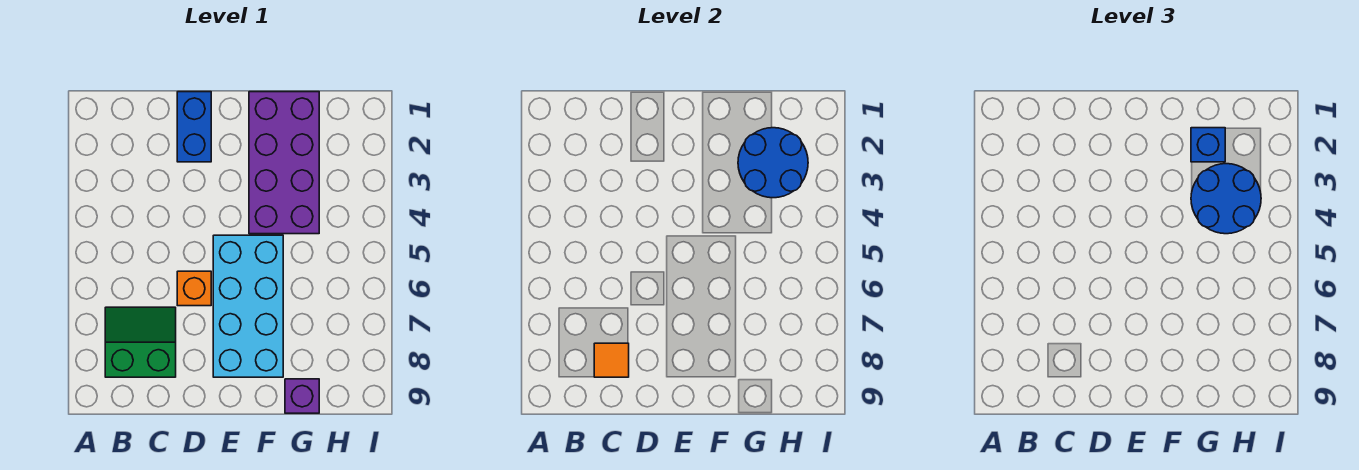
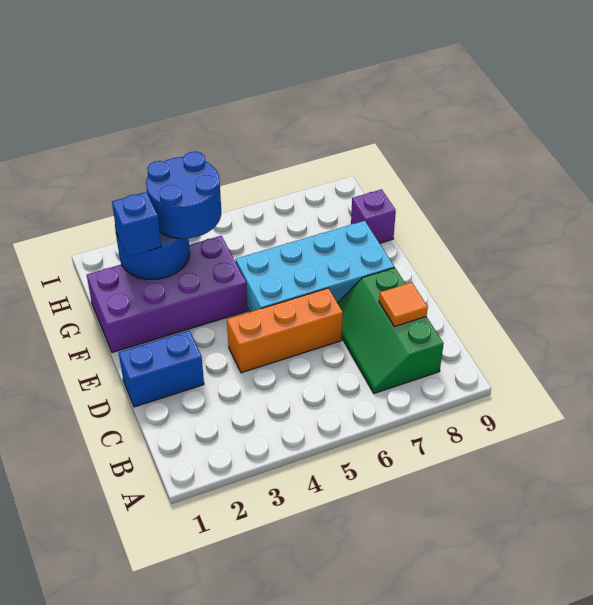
green slope B7:C8 level 1 top 8 -> green slope B7:D8 level 1 top 8
orange brick D6 level 1 -> orange brick D4:D6 level 1

